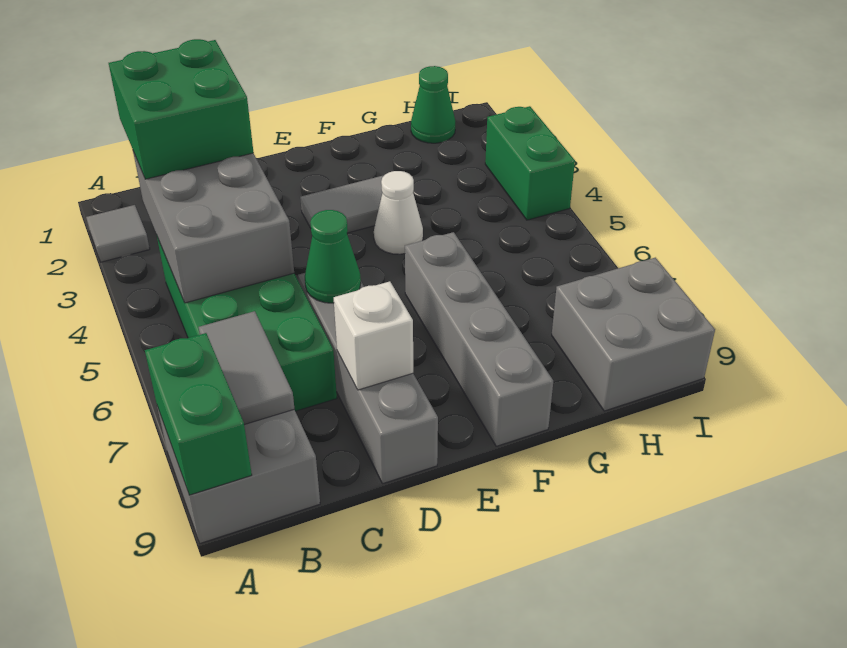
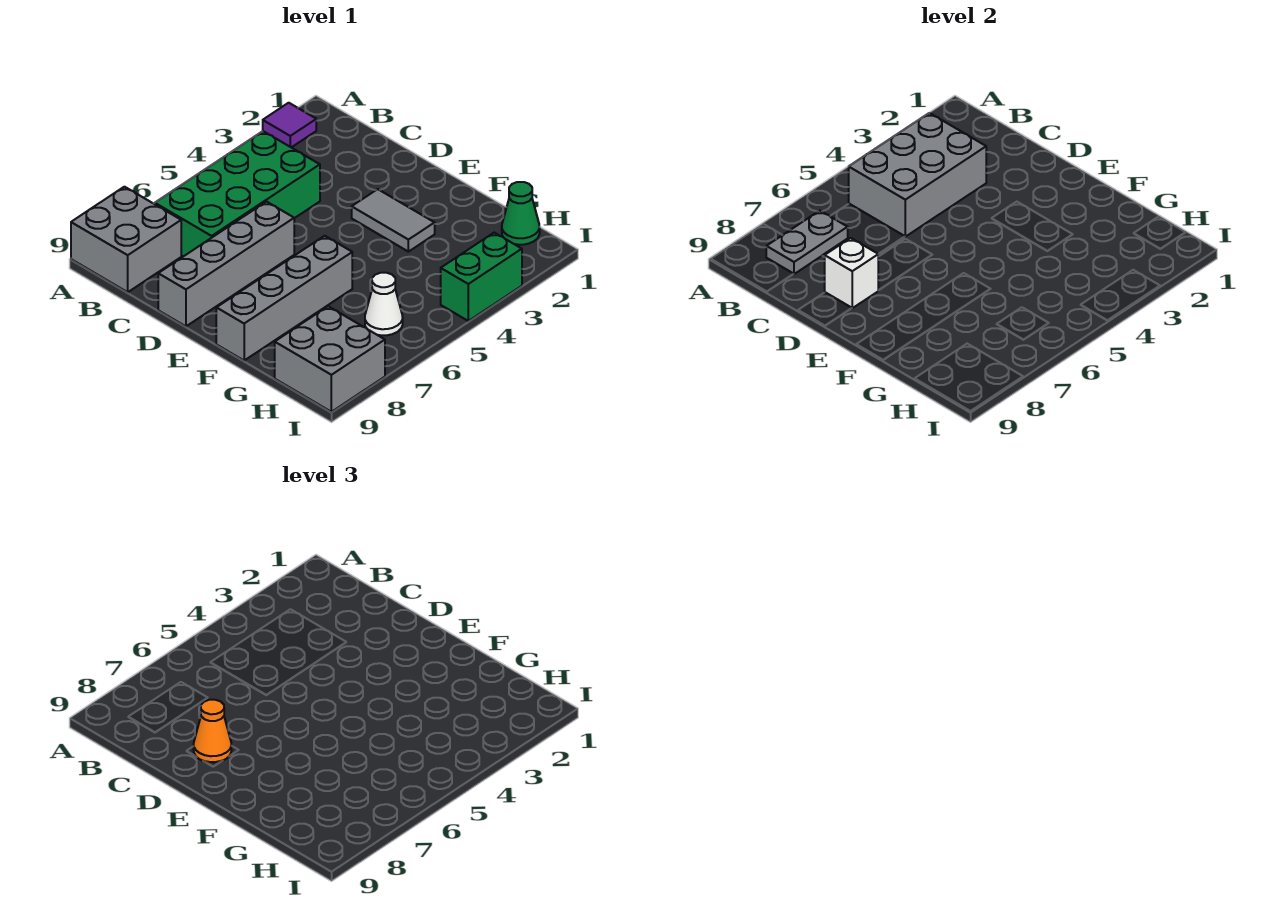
grey tile A2 level 1 -> purple tile A2 level 1
green brick A8:A9 level 2 -> none
green brick B2:C3 level 3 -> none
grey tile B7:B8 level 2 -> grey plate B7:B8 level 2
green cone D6 level 2 -> none
none -> orange cone D8 level 3
white cone F4 level 1 -> white cone H6 level 1

